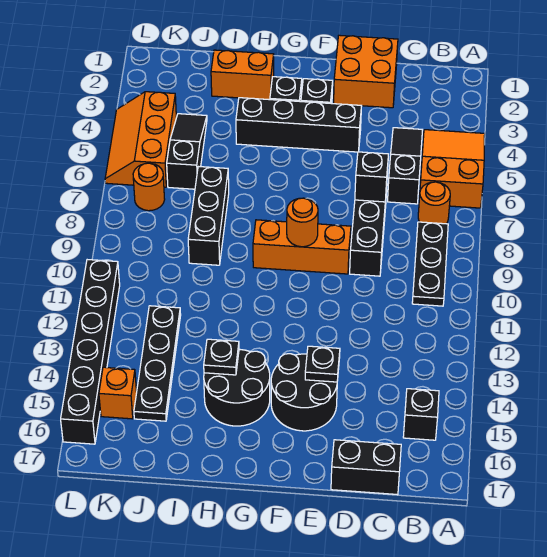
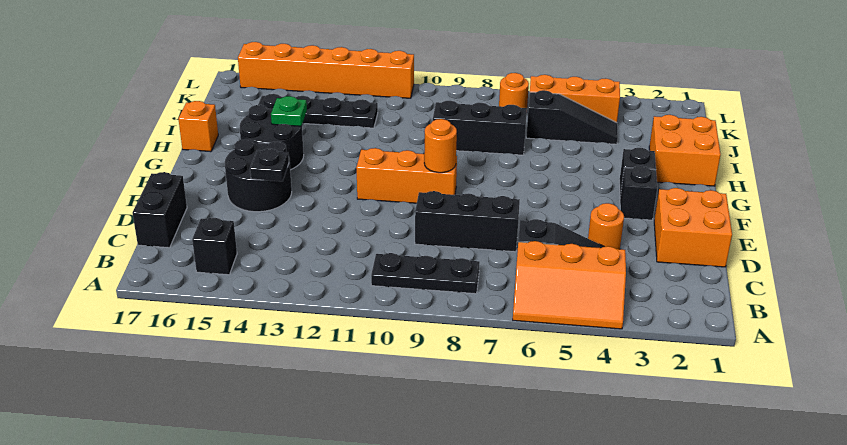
orange slope A4:B6 level 1 top 6 -> orange slope A4:B6 level 1 top B
orange round brick B7 level 1 -> orange round brick D4 level 1
black brick D7 level 2 -> none
black brick E4:H4 level 1 -> none
orange brick E9:G9 level 1 -> orange brick F9:F11 level 1
orange brick H2:I2 level 1 -> orange brick H1:I2 level 1
black plate H14 level 2 -> green plate H14 level 2
orange brick K15 level 1 -> orange brick H17 level 1
black brick L11:L16 level 1 -> orange brick L11:L16 level 1

